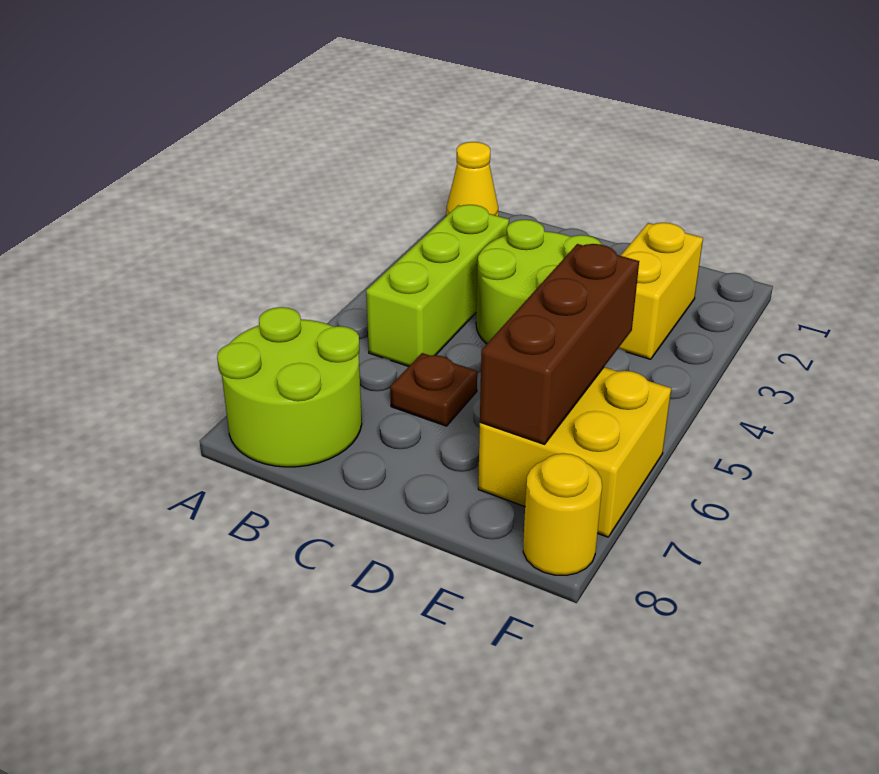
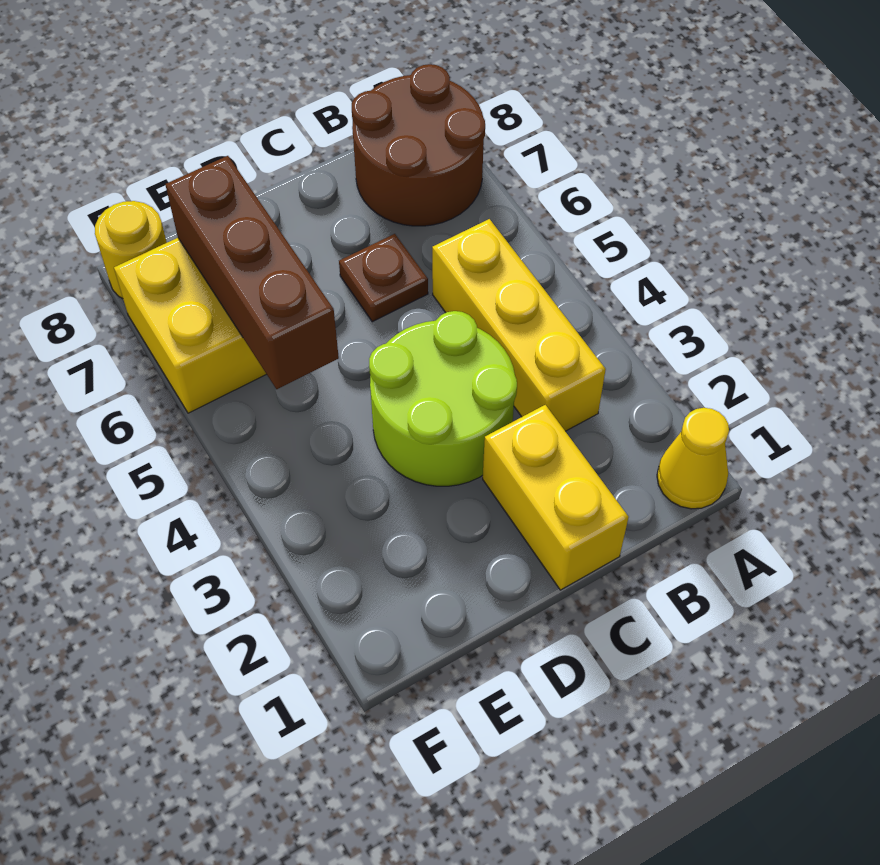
lime round brick A7:B8 level 1 -> brown round brick A7:B8 level 1
lime brick B3:B5 level 1 -> yellow brick B3:B5 level 1
yellow brick E2:E3 level 1 -> yellow brick C1:C2 level 1

